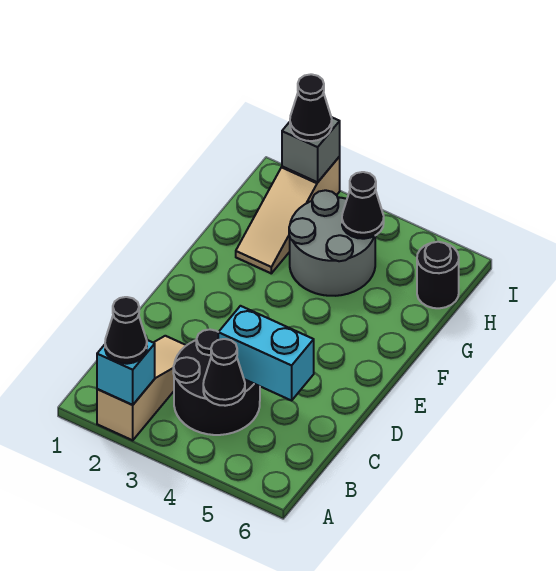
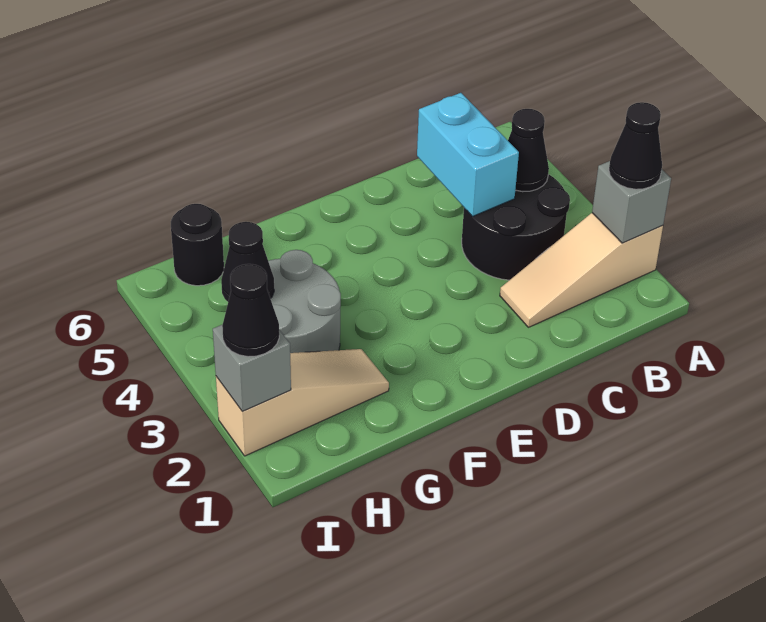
cyan brick A2 level 2 -> grey brick A2 level 2

